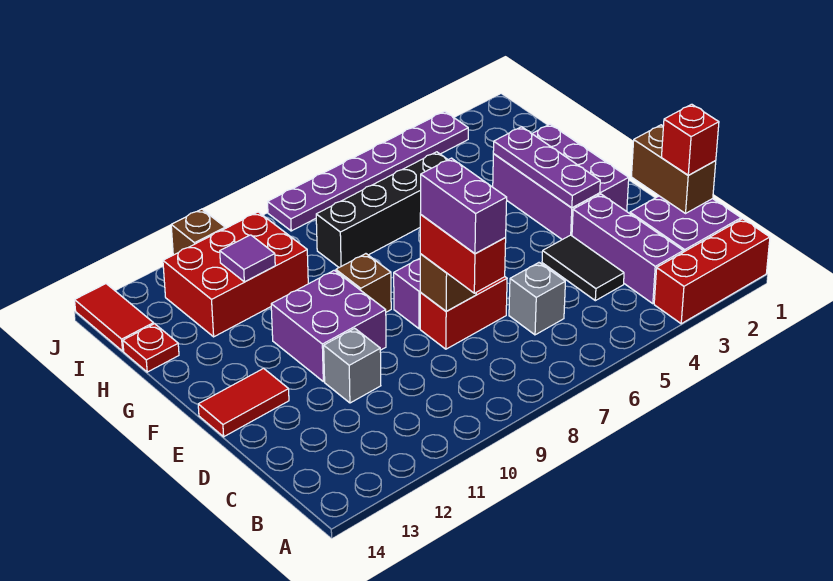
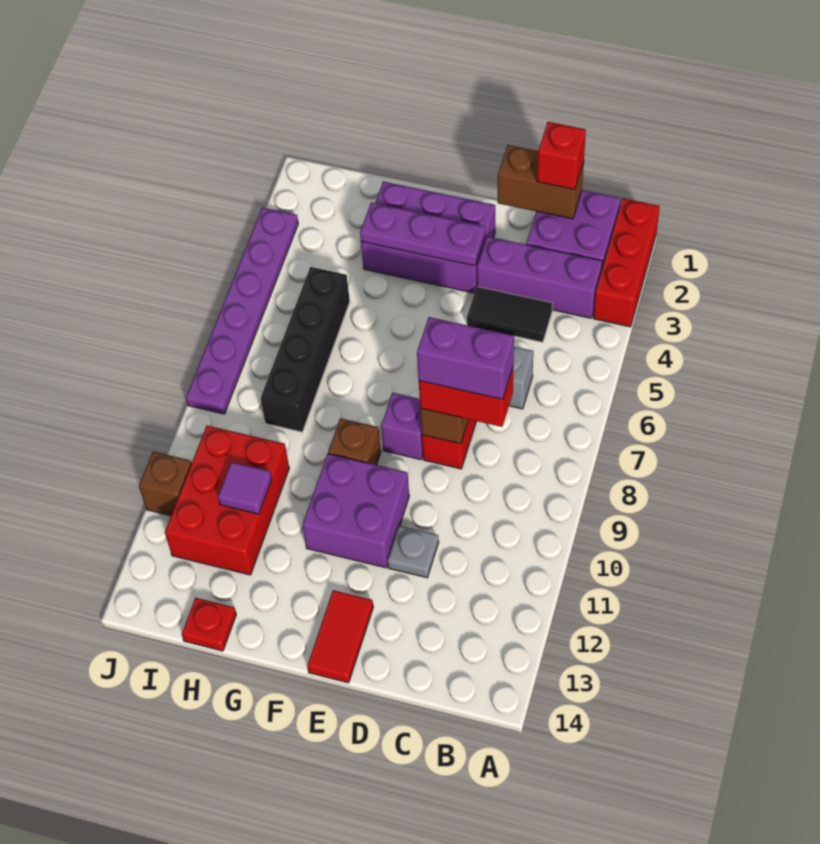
grey brick D11 level 1 -> grey plate D11 level 1
red tile I14:J14 level 1 -> none

